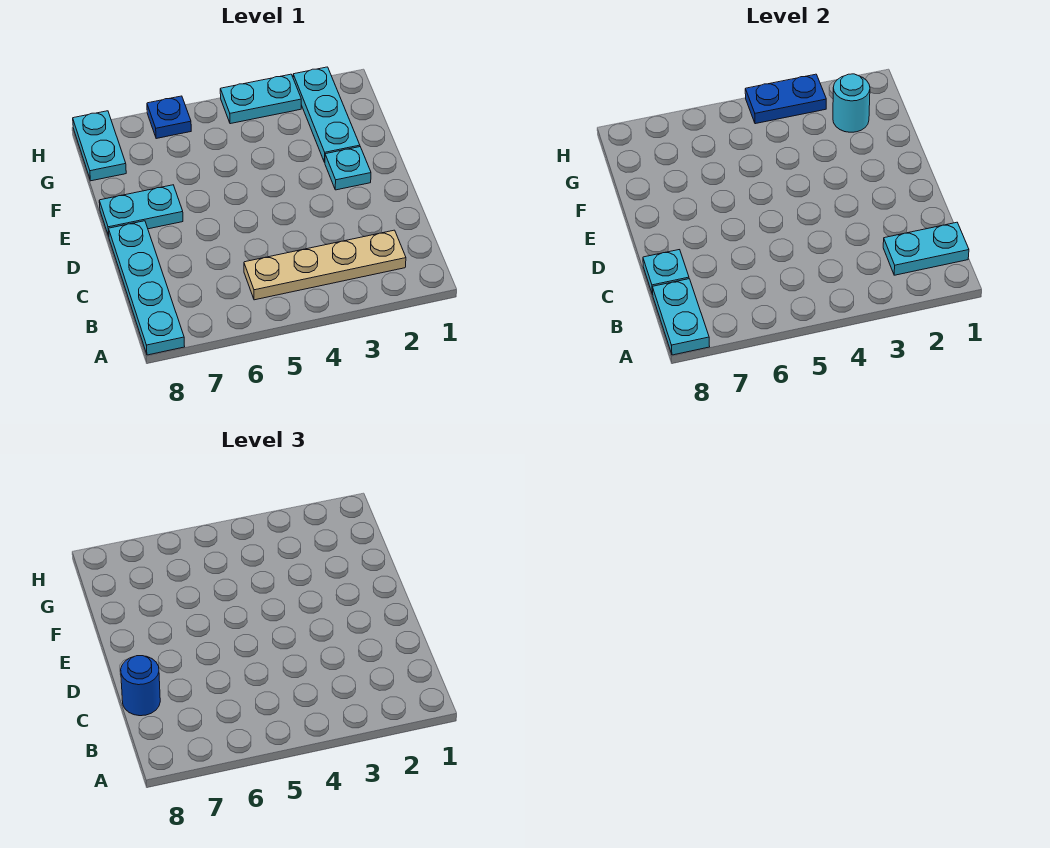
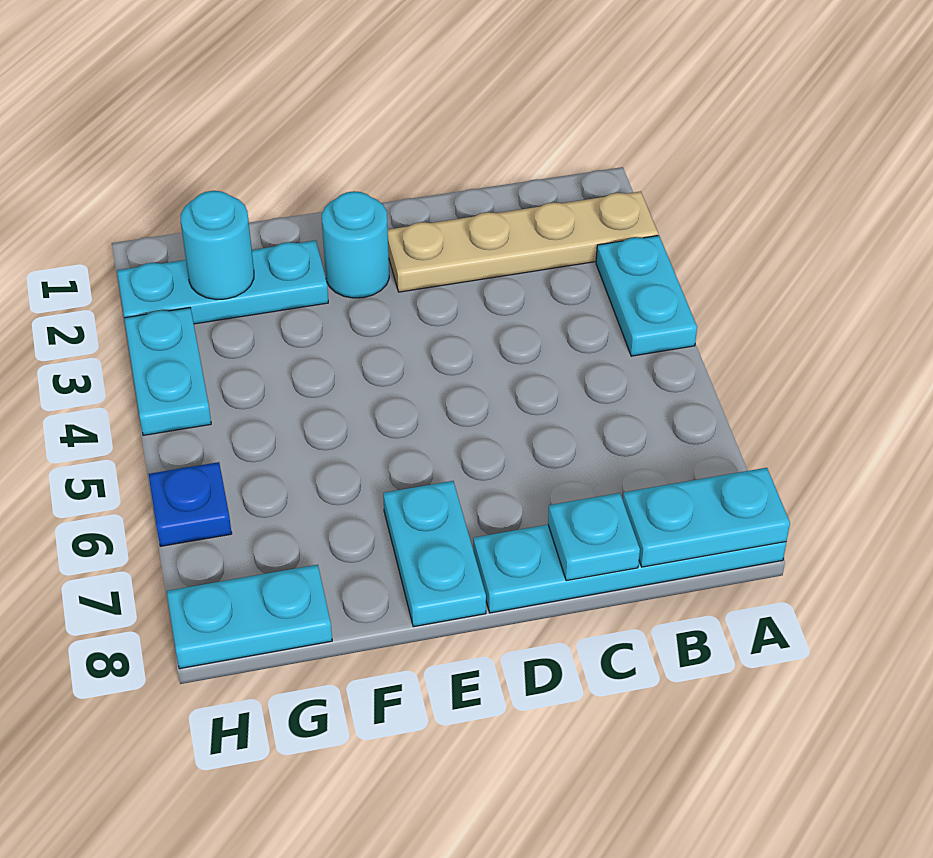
cyan plate B1:B2 level 2 -> cyan plate A3:A4 level 1
tan plate B2:B5 level 1 -> tan plate A2:D2 level 1
blue round brick C8 level 3 -> none
cyan plate E2 level 1 -> cyan round brick E2 level 1
blue plate H3:H4 level 2 -> none

